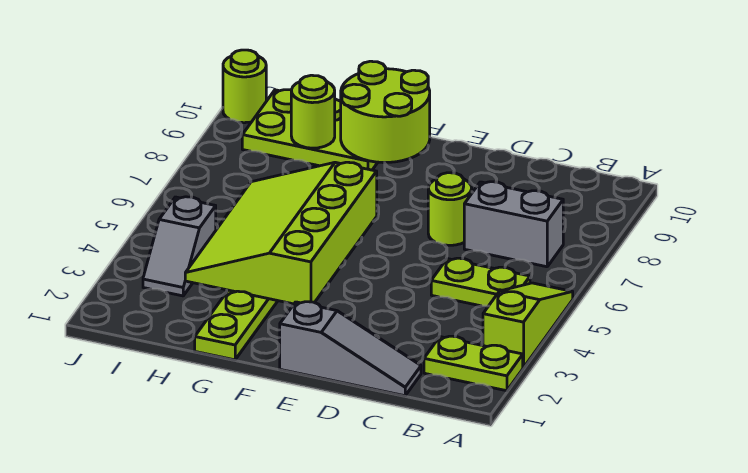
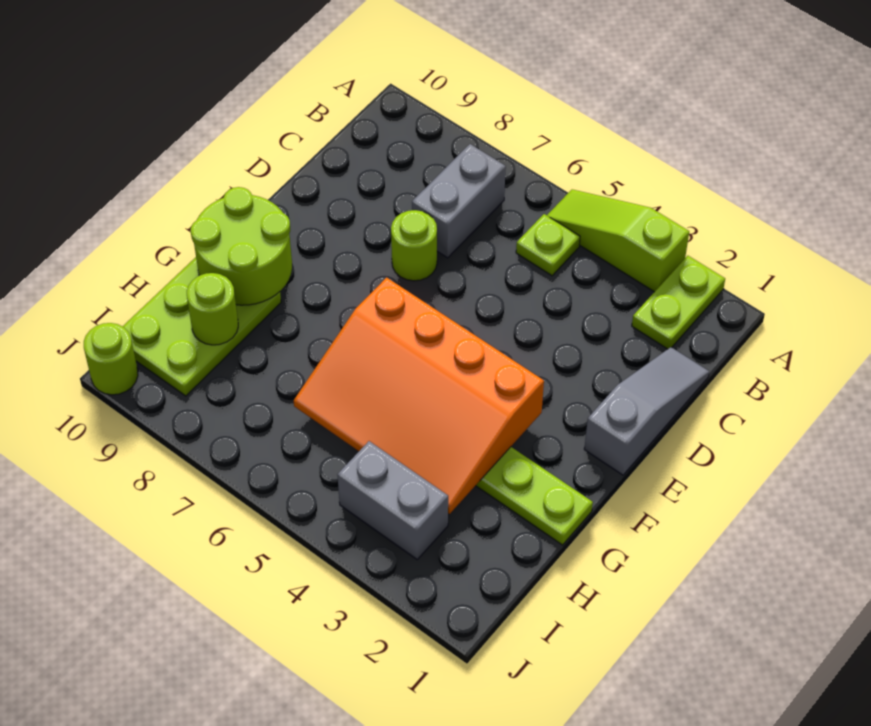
lime plate B5:C5 level 1 -> lime plate B5 level 1
lime slope F3:H6 level 2 top F -> orange slope F3:H6 level 2 top F
grey slope I3:I4 level 1 top 4 -> grey brick I3:I4 level 1

